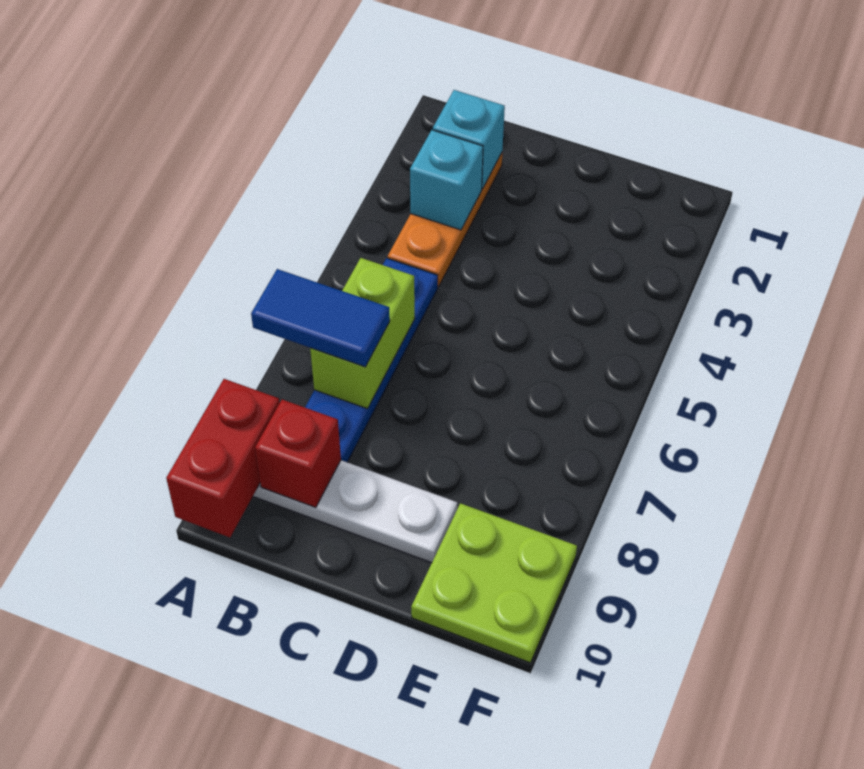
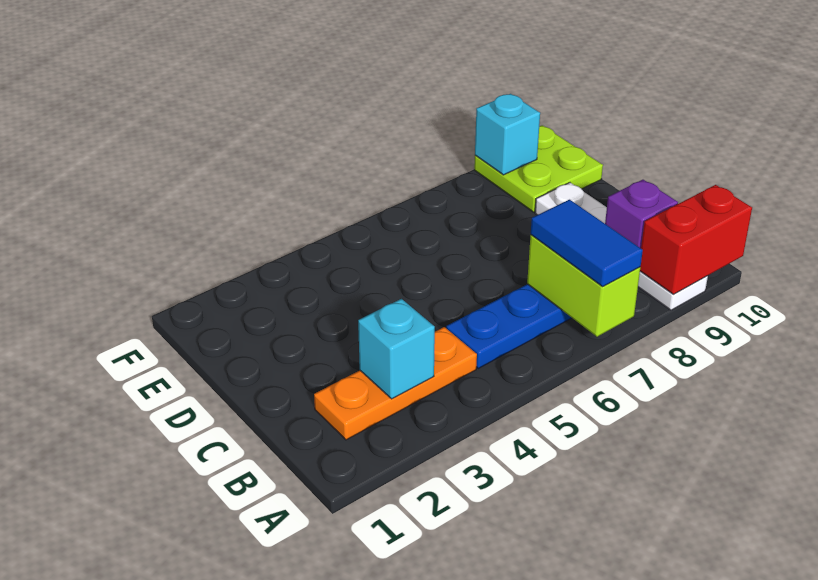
cyan brick B2 level 2 -> cyan brick F9 level 2
lime brick B6:B7 level 2 -> lime brick A7:B7 level 2
red brick B9 level 2 -> purple brick B9 level 2

